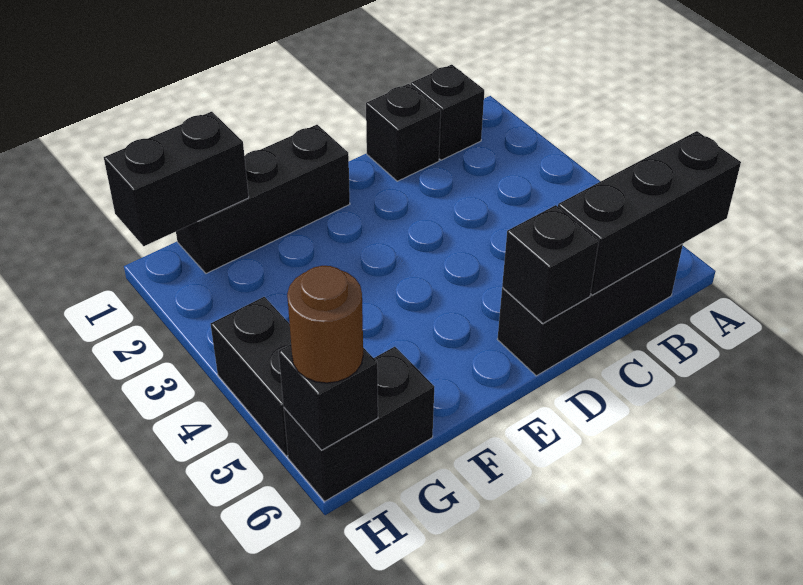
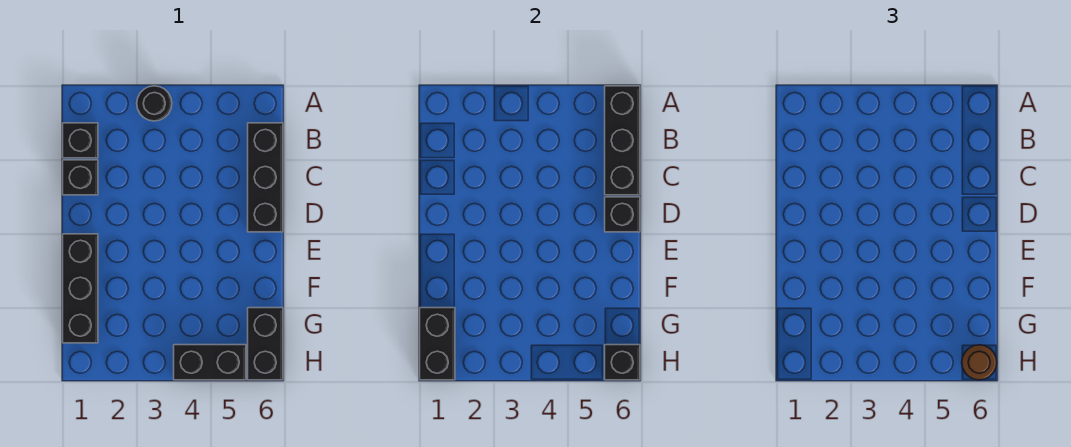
none -> black round brick A3 level 1

